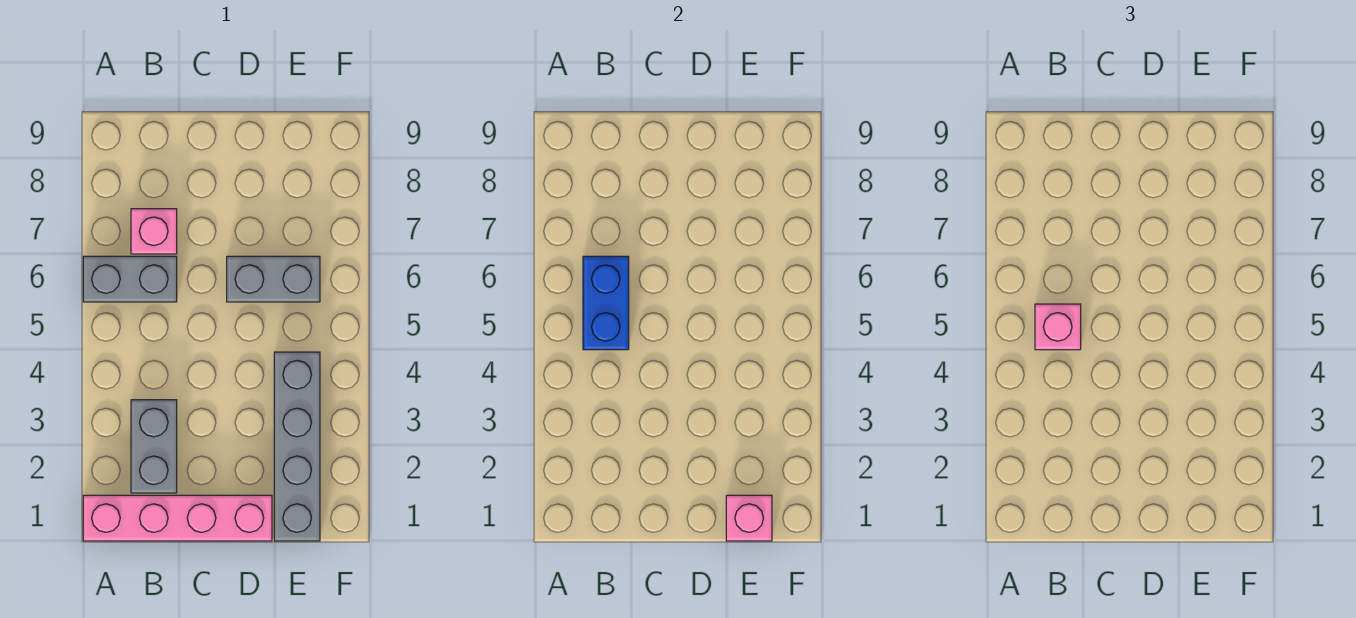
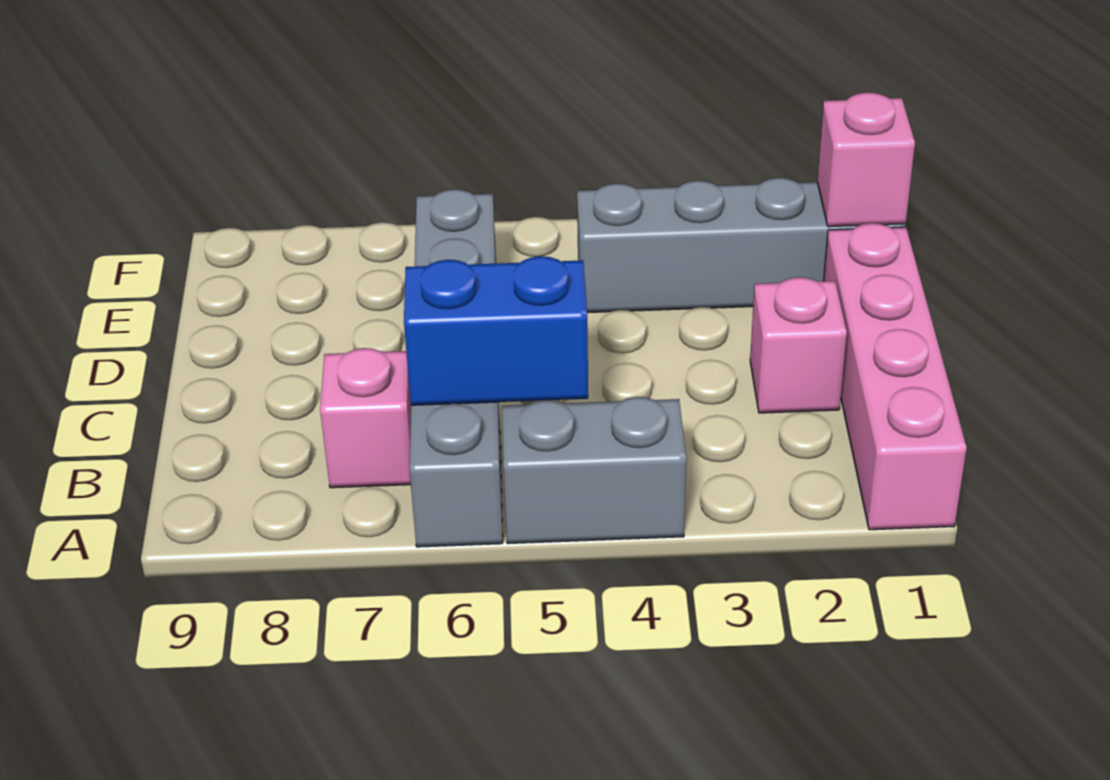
grey brick B2:B3 level 1 -> grey brick A4:A5 level 1
pink brick B5 level 3 -> pink brick C2 level 1

